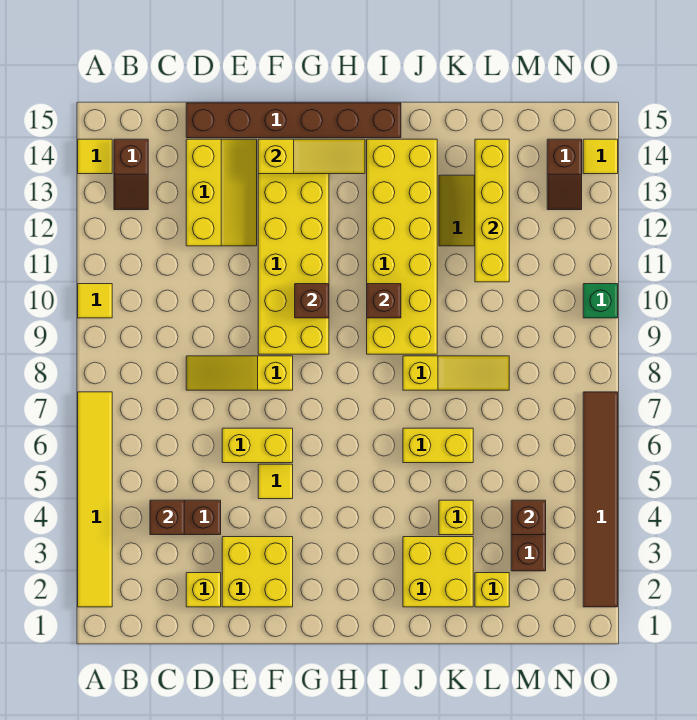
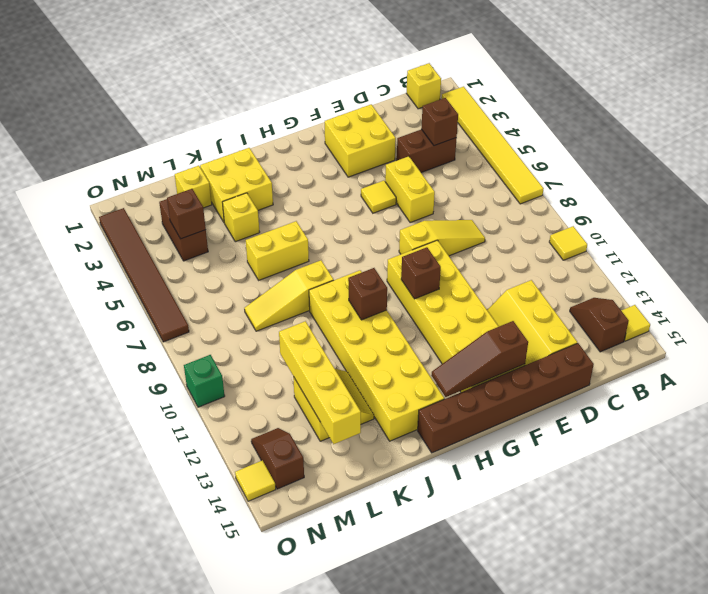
yellow brick D2 level 1 -> yellow brick B1 level 1
yellow brick E6:F6 level 1 -> yellow brick E5:E6 level 1
yellow slope F14:H14 level 2 top F -> brown slope F14:H14 level 2 top F

